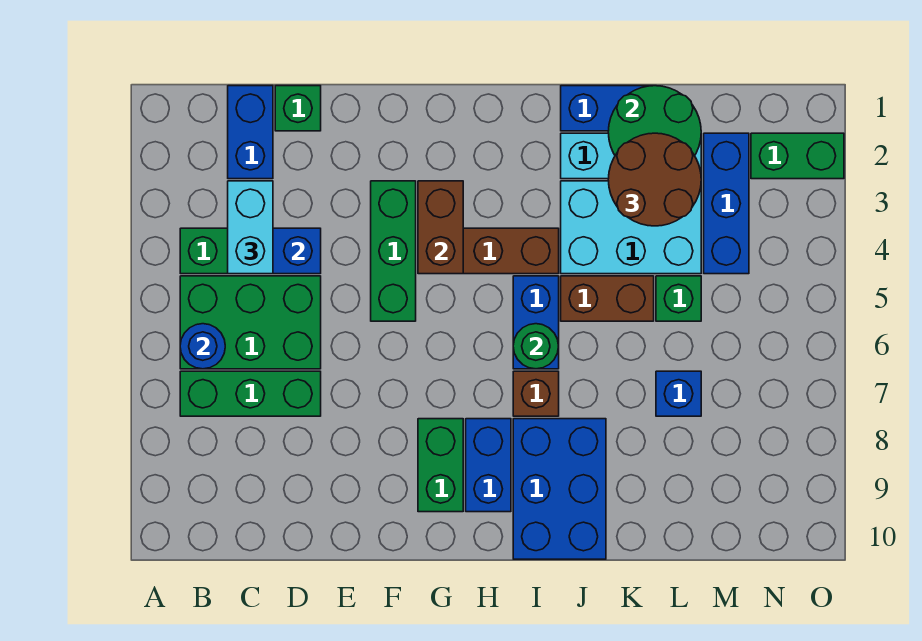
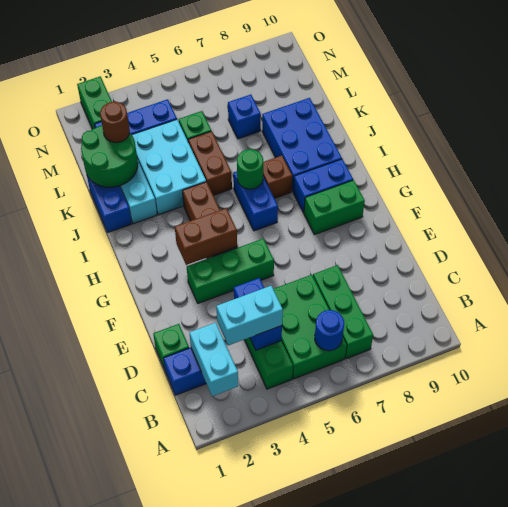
none -> cyan brick B2:C2 level 2
blue brick I5:I6 level 1 -> blue brick H6:I6 level 1
blue brick I8:J10 level 1 -> blue brick I8:K9 level 1
brown round brick K2:L3 level 3 -> brown round brick L2 level 3

